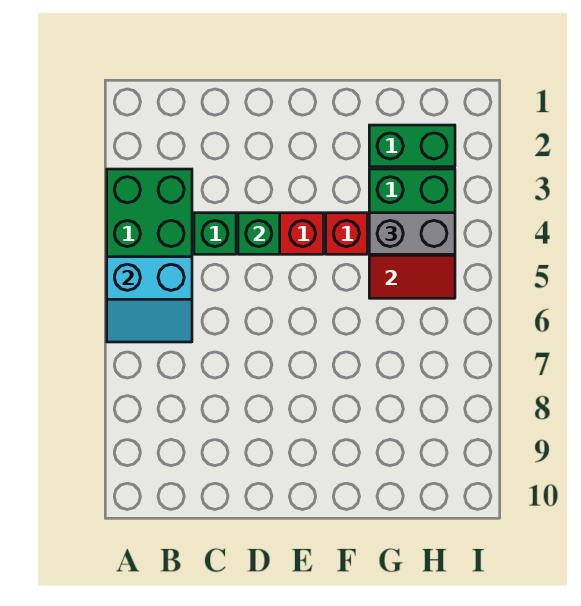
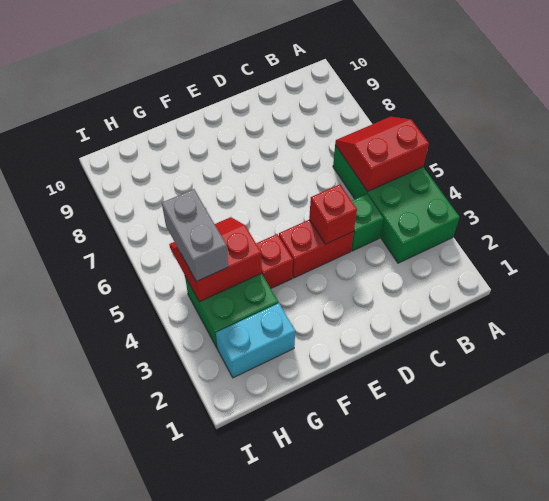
cyan slope A5:B6 level 2 top 5 -> red slope A5:B6 level 2 top 5
green brick D4 level 2 -> red brick D4 level 2
green brick G2:H2 level 1 -> cyan brick G2:H2 level 1
grey brick G4:H4 level 3 -> grey brick H4:H5 level 3

